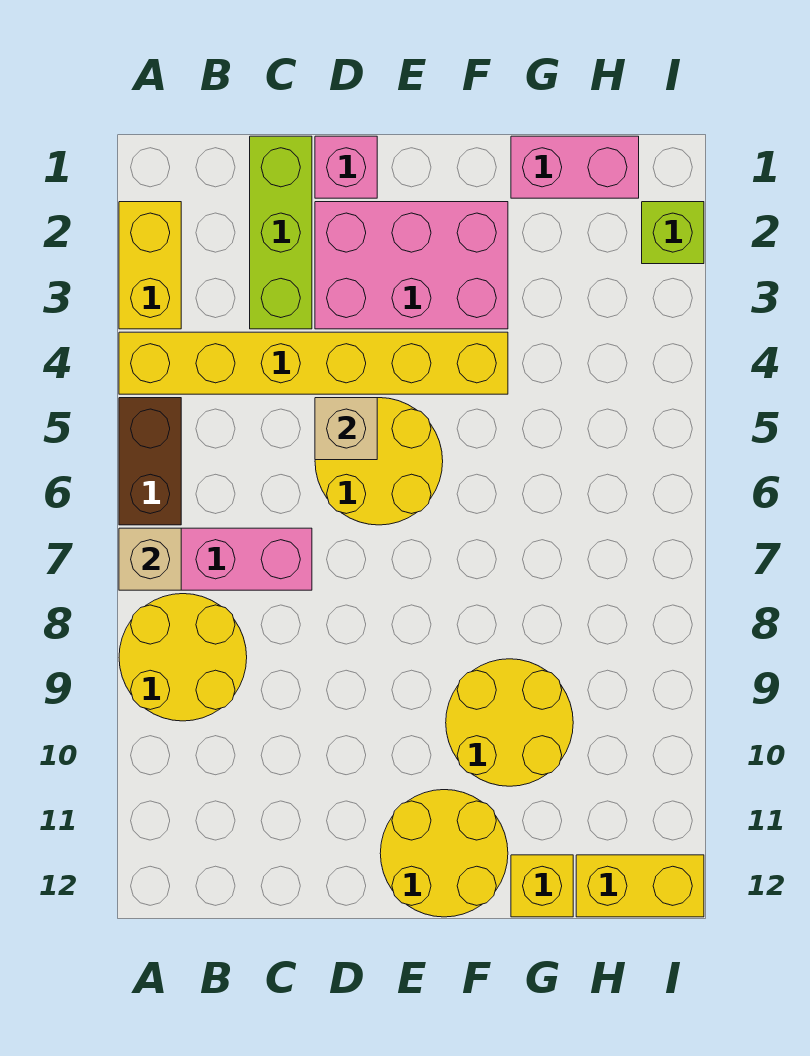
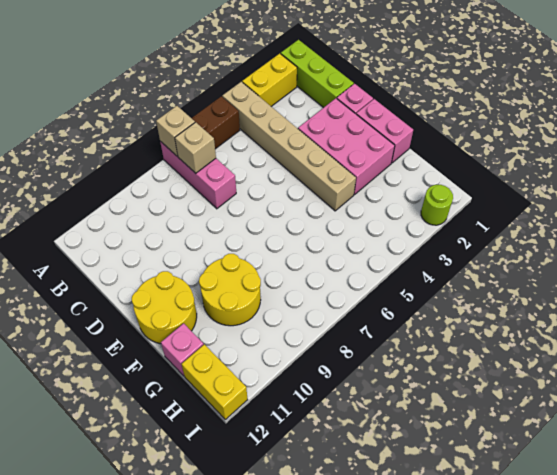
yellow brick A4:F4 level 1 -> tan brick A4:F4 level 1
yellow round brick A8:B9 level 1 -> none
lime brick C1:C3 level 1 -> lime brick A1:C1 level 1
yellow round brick D5:E6 level 1 -> none
tan brick D5 level 2 -> tan brick B7 level 2
pink brick G1:H1 level 1 -> pink brick E1:F1 level 1
yellow brick G12 level 1 -> pink brick G12 level 1
lime brick I2 level 1 -> lime round brick I2 level 1

